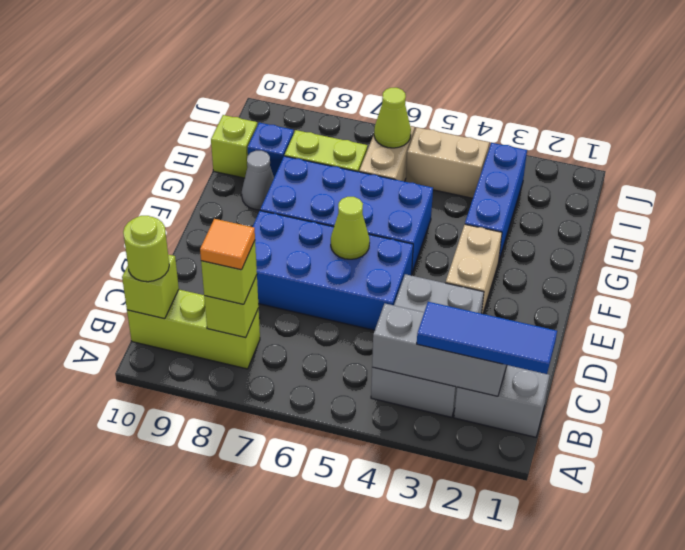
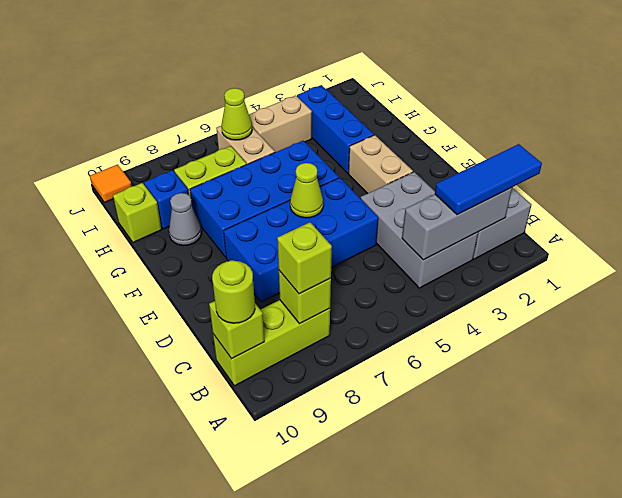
orange tile B8 level 4 -> orange tile J10 level 1

